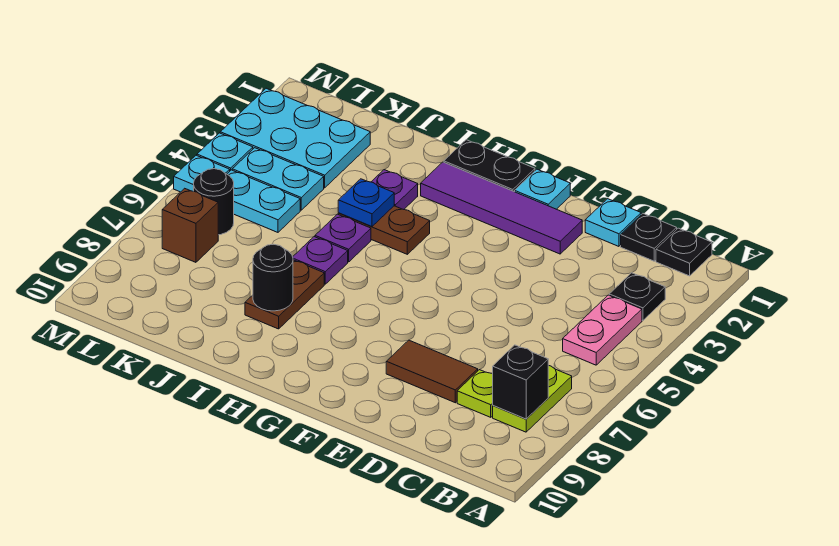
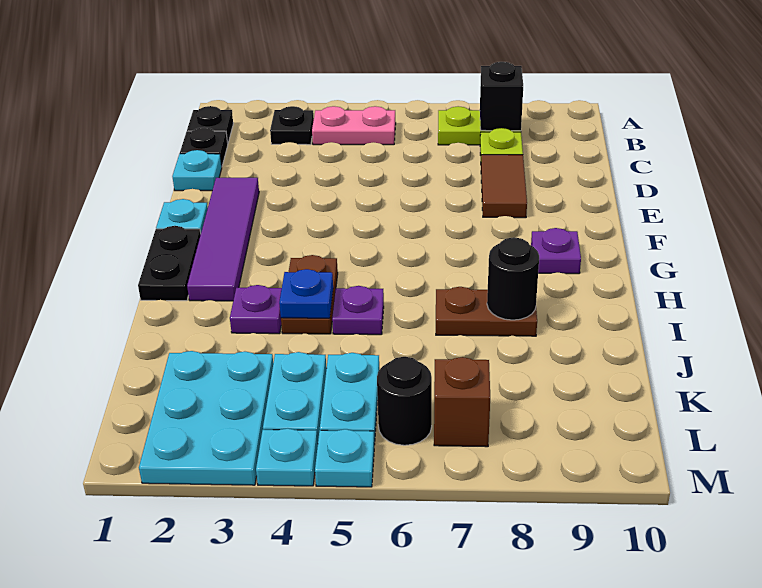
purple plate I6 level 1 -> purple plate G9 level 1

